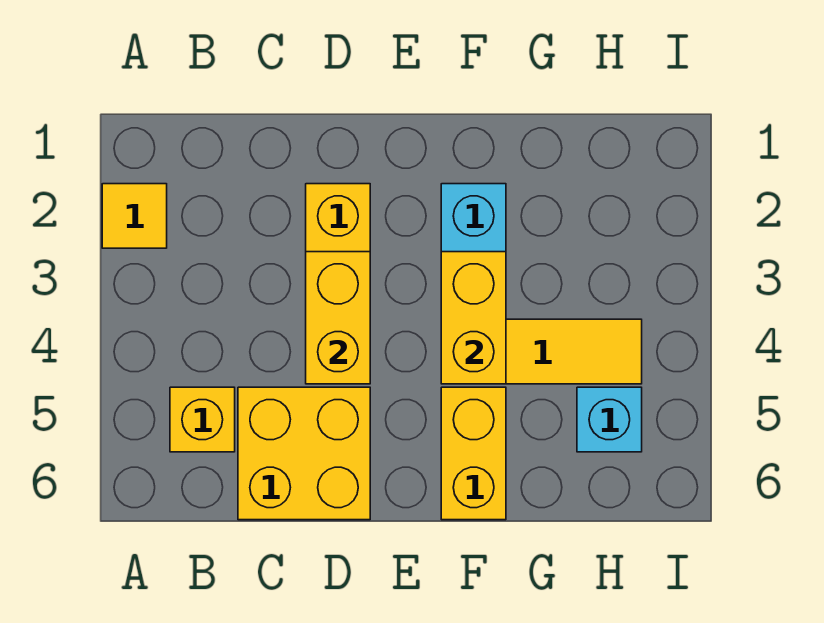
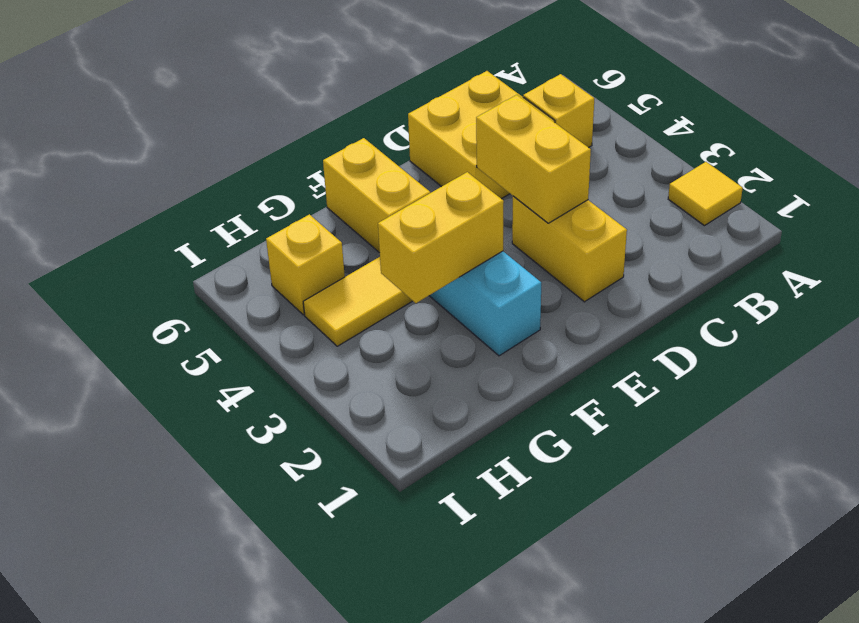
yellow brick F3:F4 level 2 -> yellow brick F3:G3 level 2
cyan brick H5 level 1 -> yellow brick H5 level 1

